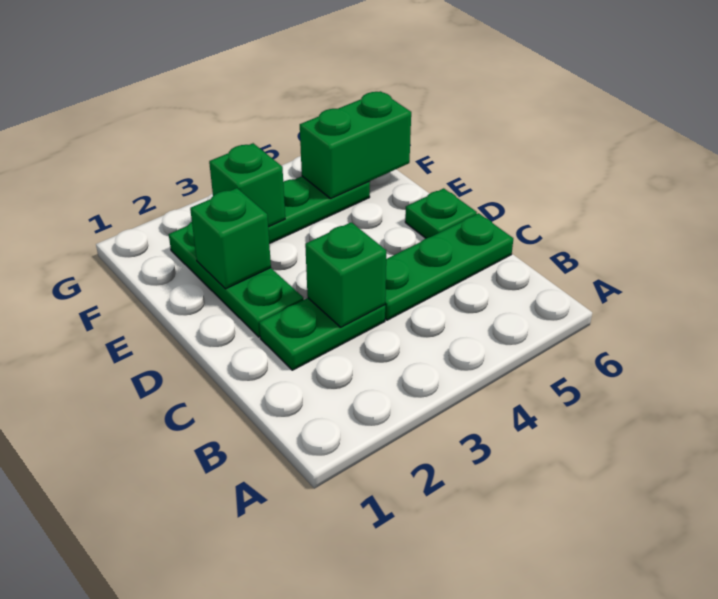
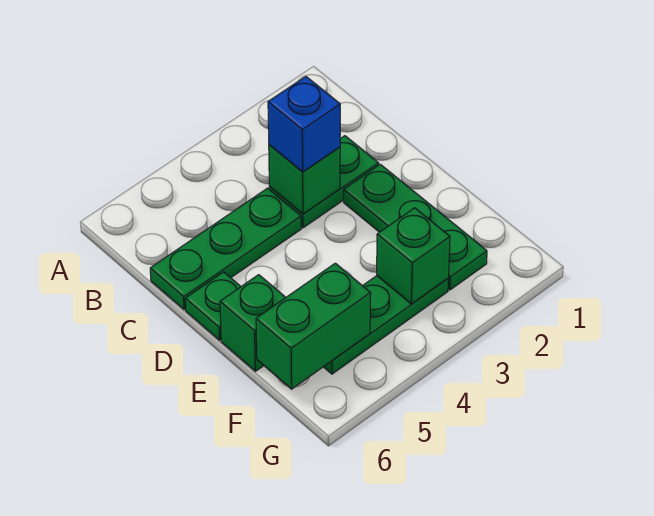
none -> blue brick C3 level 3
green brick E2 level 2 -> green brick E6 level 1

